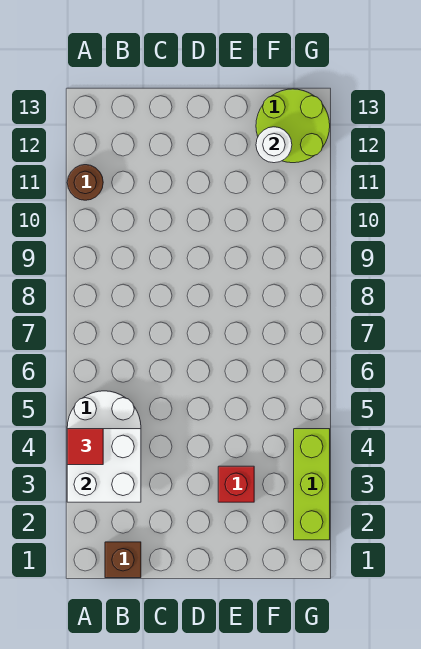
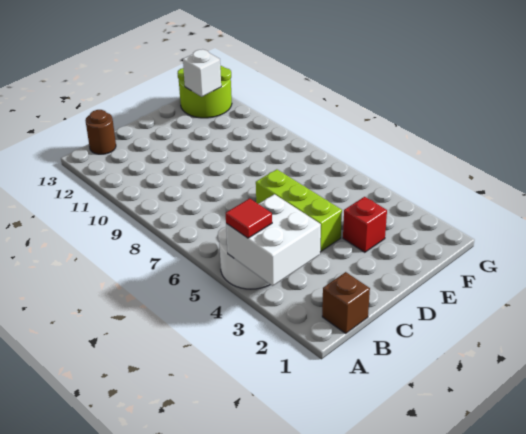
brown round brick A11 level 1 -> brown round brick B13 level 1
white round brick F12 level 2 -> white brick F12 level 2
lime brick G2:G4 level 1 -> lime brick D4:D6 level 1

